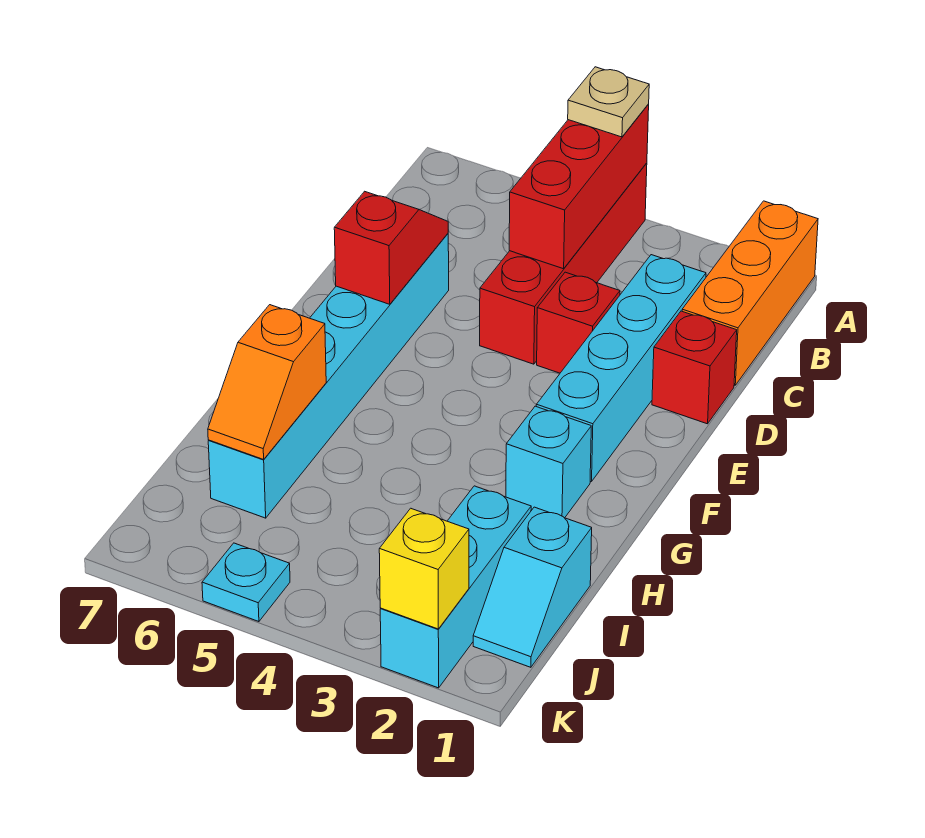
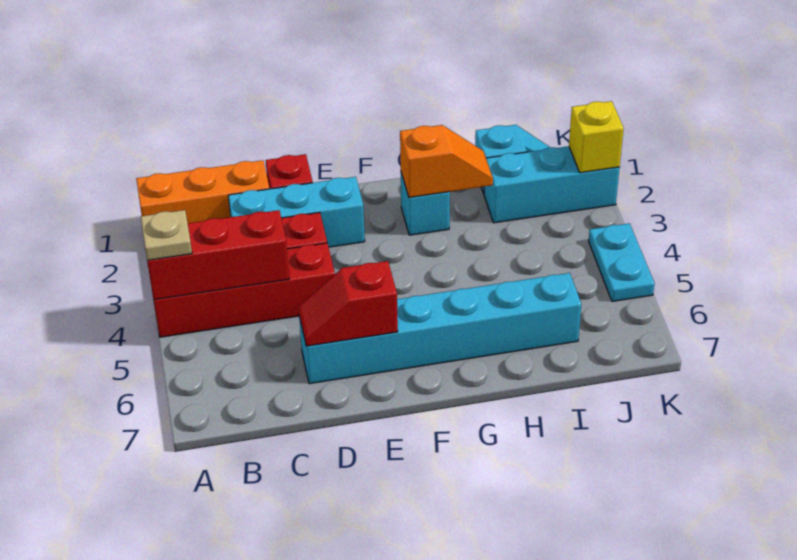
cyan brick C2:F2 level 1 -> cyan brick C2:E2 level 1
orange slope H6:I6 level 2 top H -> orange slope G2:H2 level 2 top G
cyan plate K5 level 1 -> cyan plate K4:K5 level 1

